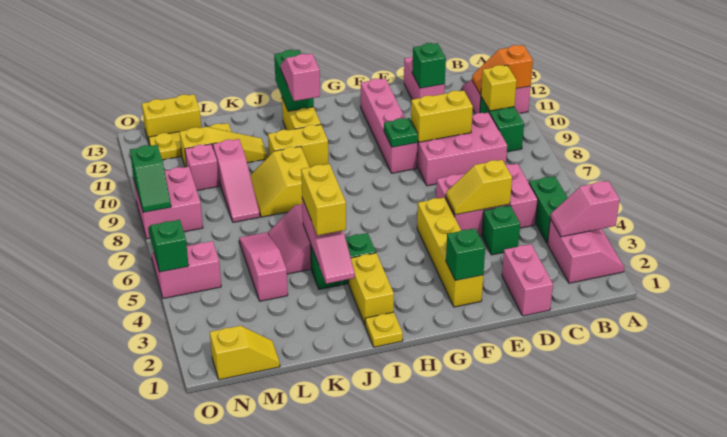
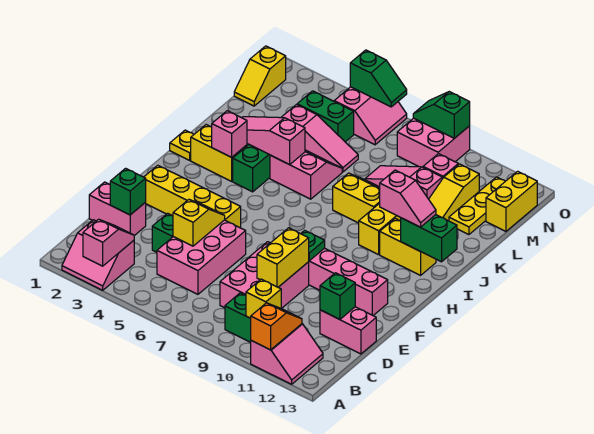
green brick B4:B5 level 1 -> green brick M4:M5 level 1
green brick F2 level 2 -> green brick D2 level 2
none -> pink brick I3 level 2
yellow brick J4:J5 level 3 -> none

